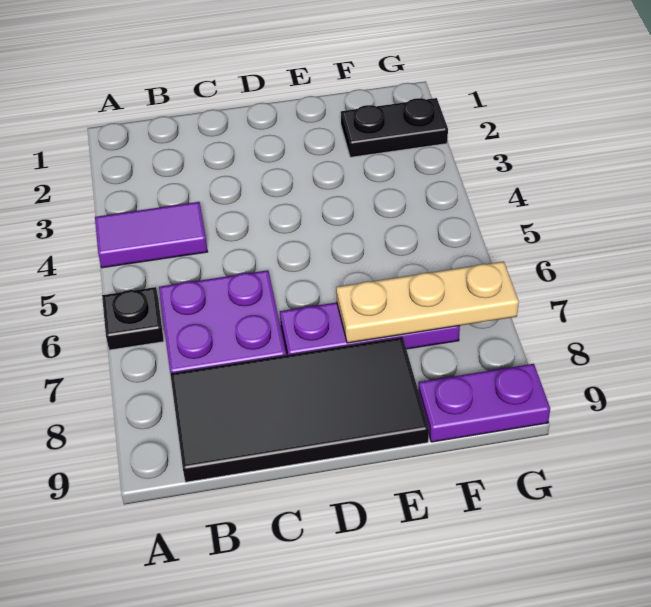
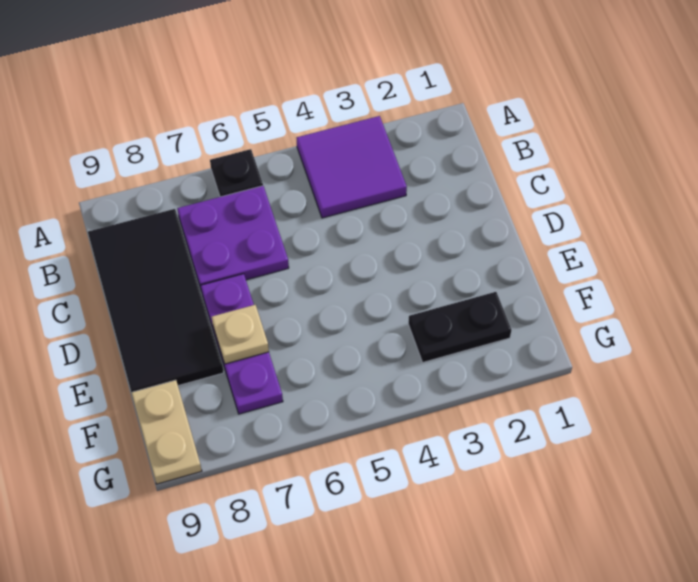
purple tile A4:B4 level 1 -> purple tile A3:B4 level 1
tan plate E7:G7 level 2 -> tan plate E7 level 2
black plate F2:G2 level 1 -> black plate F2:F3 level 1
purple plate F9:G9 level 1 -> tan plate F9:G9 level 1

